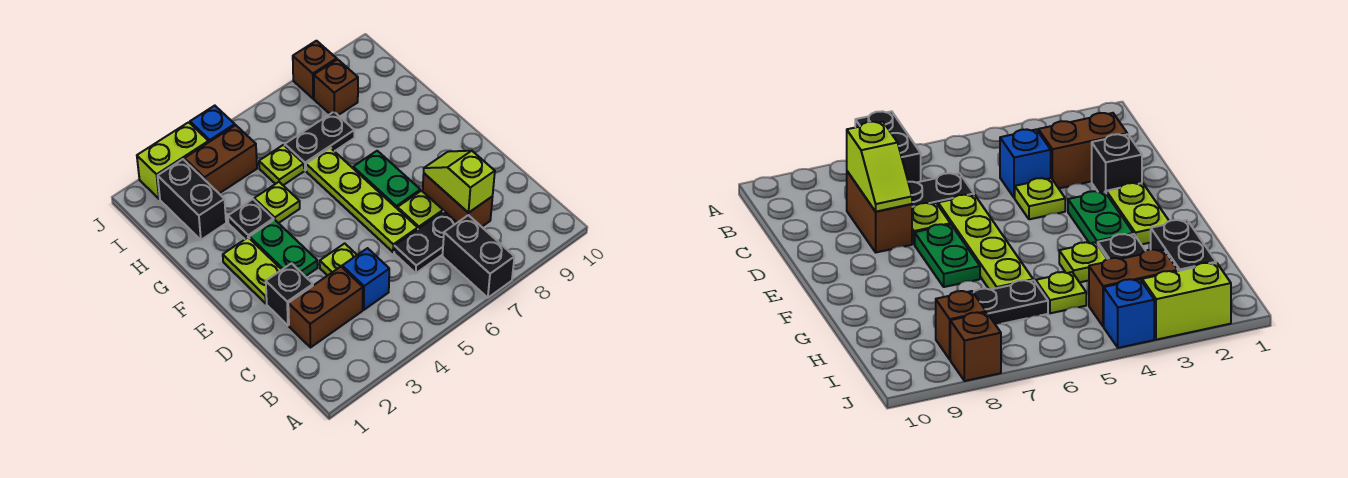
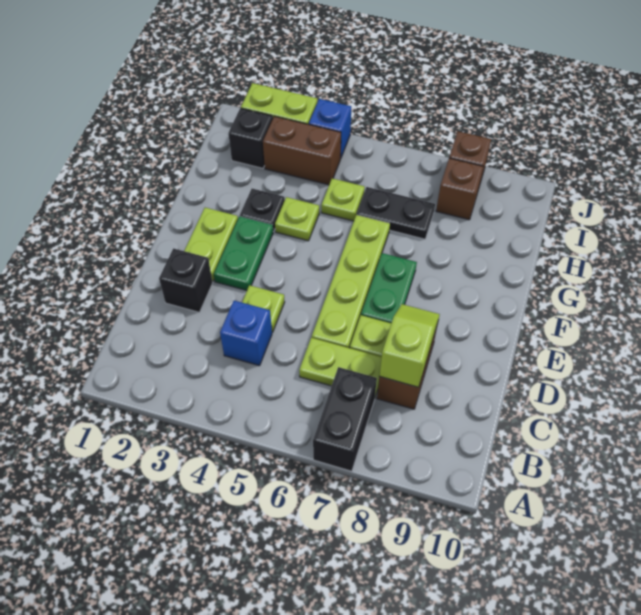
brown brick C2:C3 level 1 -> none
black plate C6:C7 level 1 -> lime plate C6:C7 level 1
black brick H2:I2 level 1 -> black brick I2 level 1

